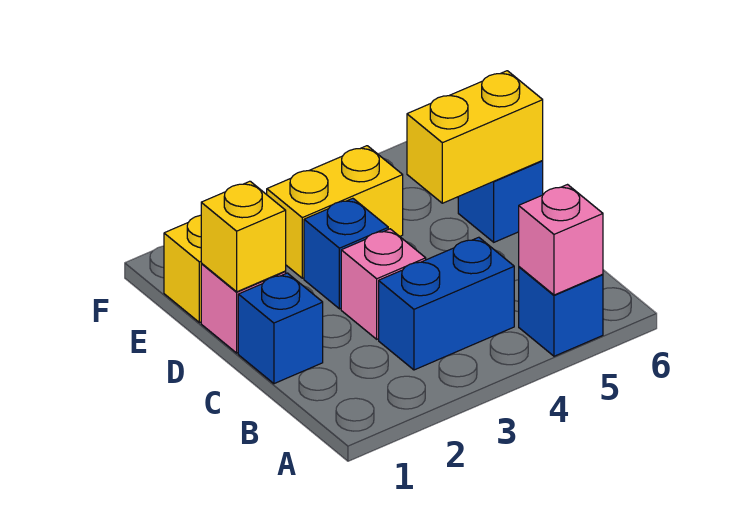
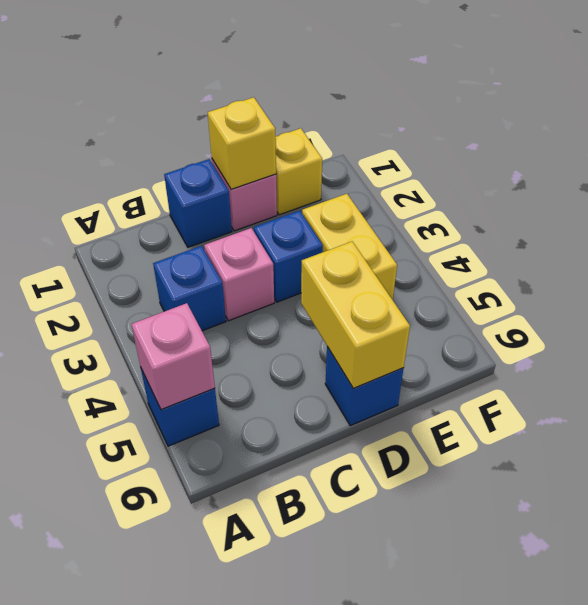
blue brick B3:B4 level 1 -> blue brick B3 level 1

